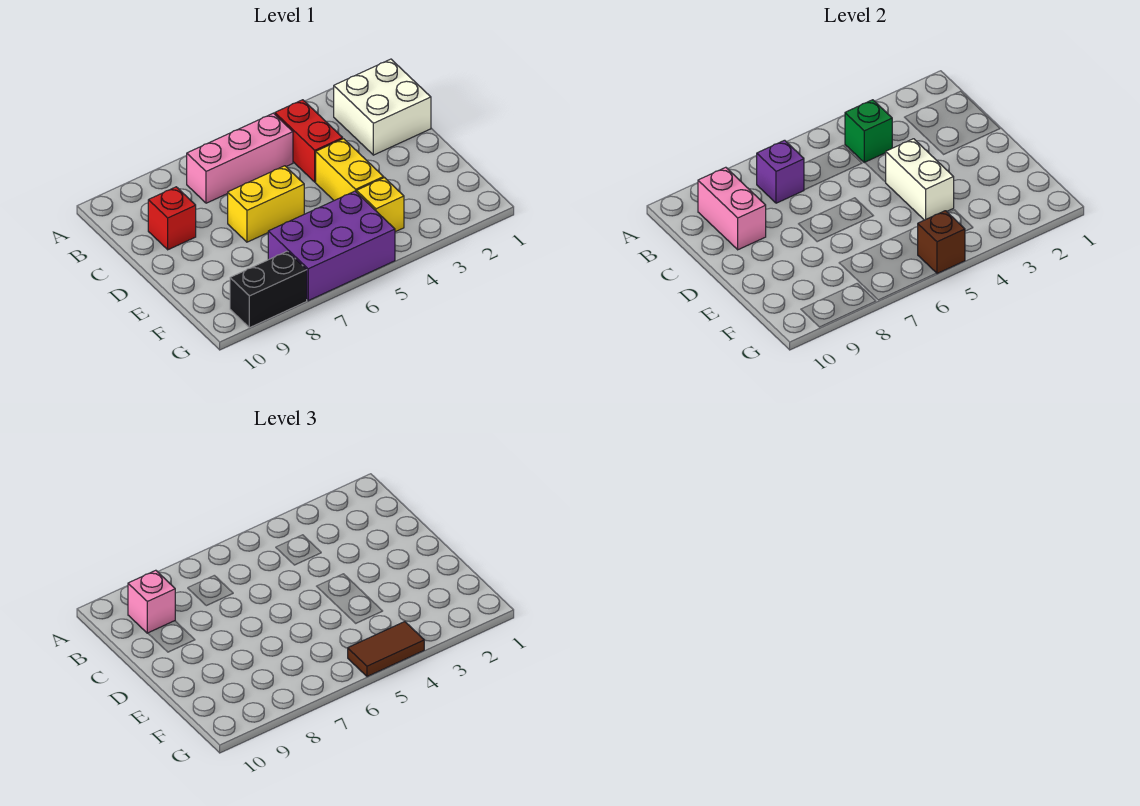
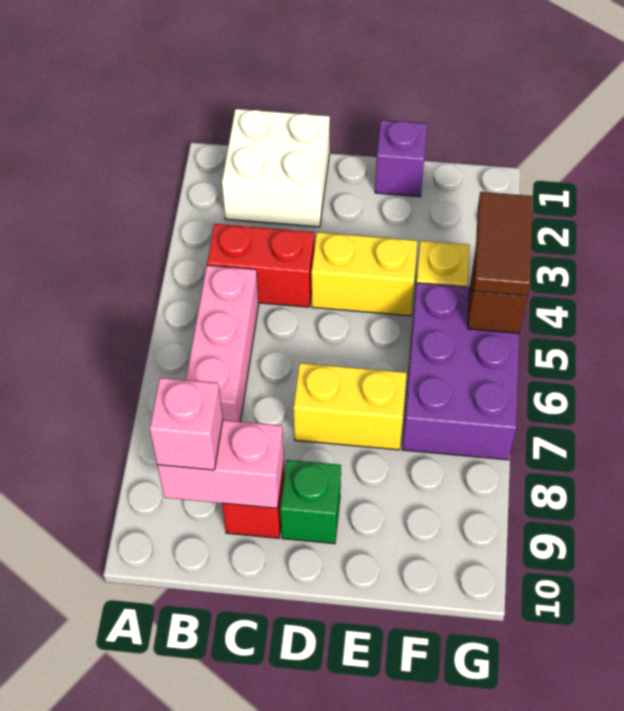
green brick B4 level 2 -> green brick D9 level 1
purple brick B7 level 2 -> purple brick E1 level 1
white brick D4:E4 level 2 -> none
yellow brick D6:D7 level 1 -> yellow brick D7:E7 level 1
black brick G8:G9 level 1 -> none

